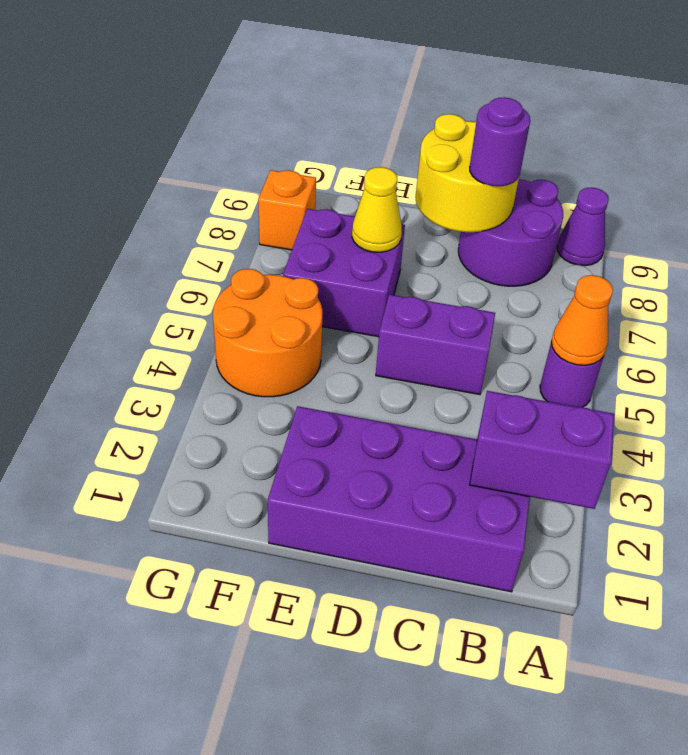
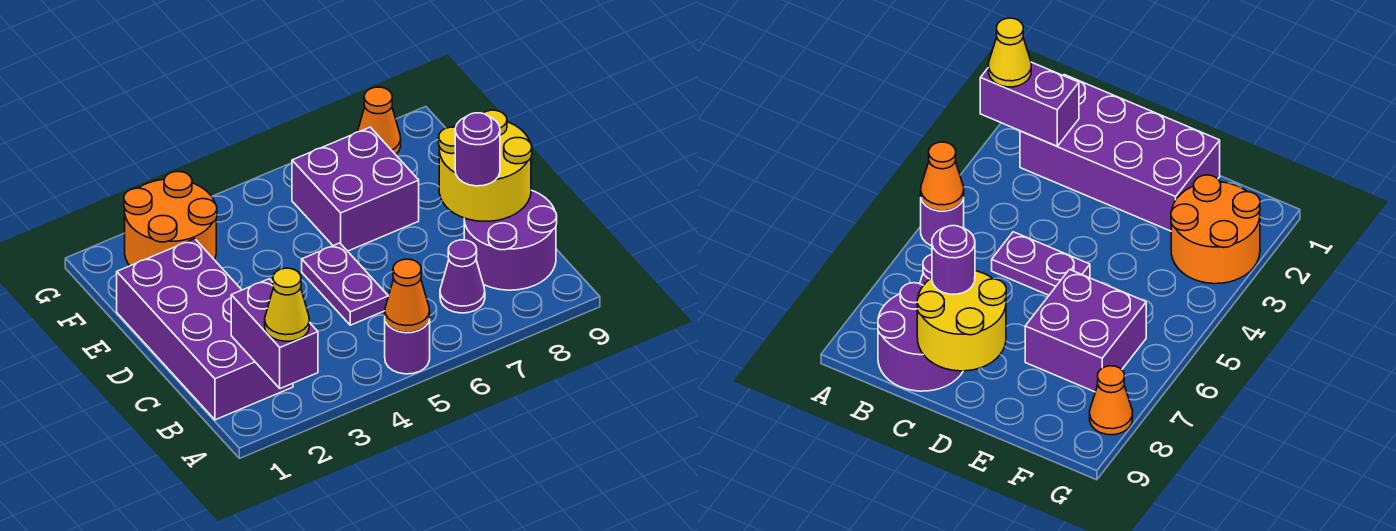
purple cone A9 level 1 -> purple cone B7 level 1
purple brick C5:D5 level 1 -> purple plate C5:D5 level 1
yellow cone E7 level 2 -> yellow cone A2 level 3
orange round brick F4:G5 level 1 -> orange round brick F2:G3 level 1
orange brick G8 level 1 -> orange cone G8 level 1

